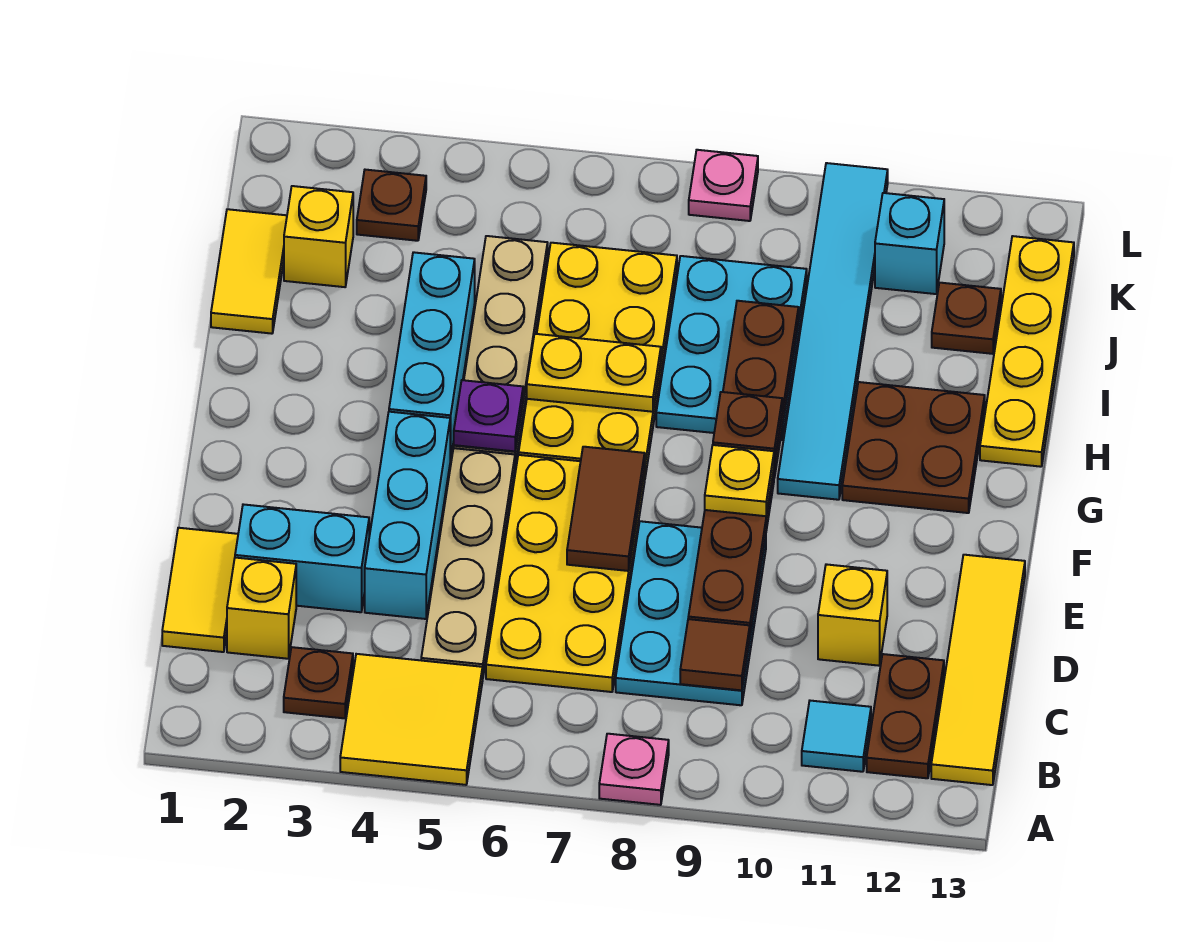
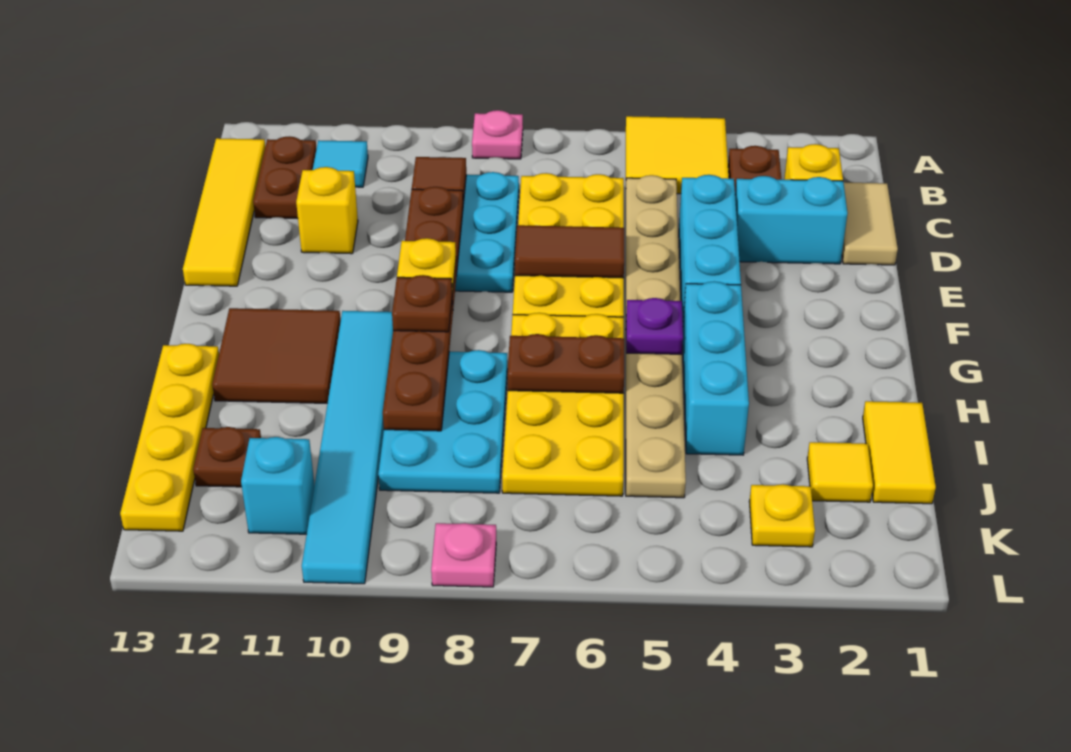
yellow tile C1:D1 level 1 -> tan tile C1:D1 level 1
brown tile E7:F7 level 2 -> brown tile E6:E7 level 2
brown plate G11:H12 level 1 -> brown tile G11:H12 level 1
yellow plate H6:H7 level 2 -> brown plate H6:H7 level 2
yellow brick J2 level 1 -> yellow tile J2 level 1
brown plate K3 level 1 -> yellow plate K3 level 1

